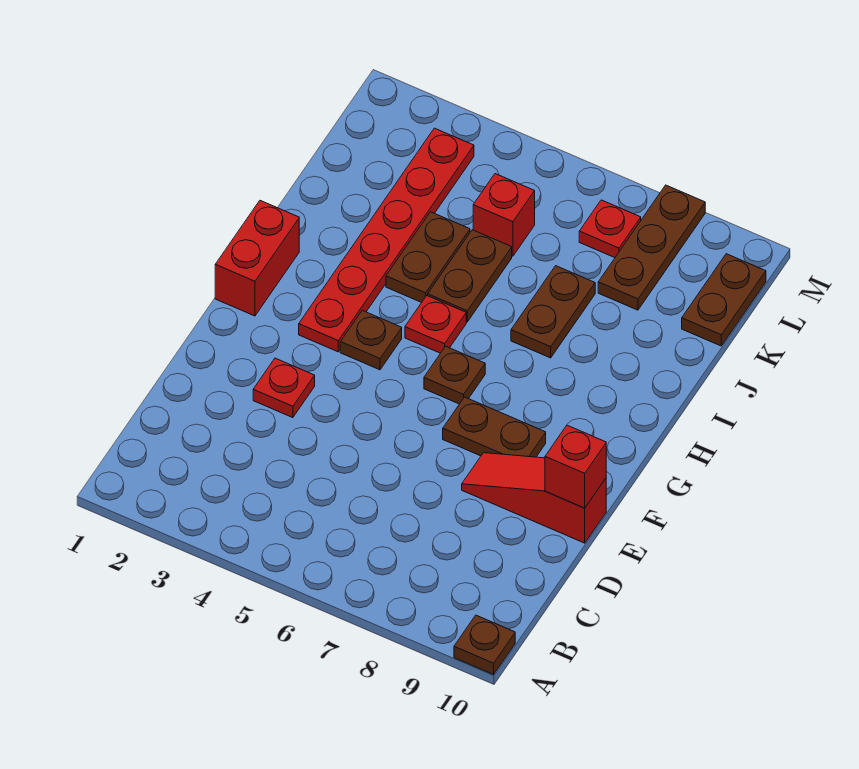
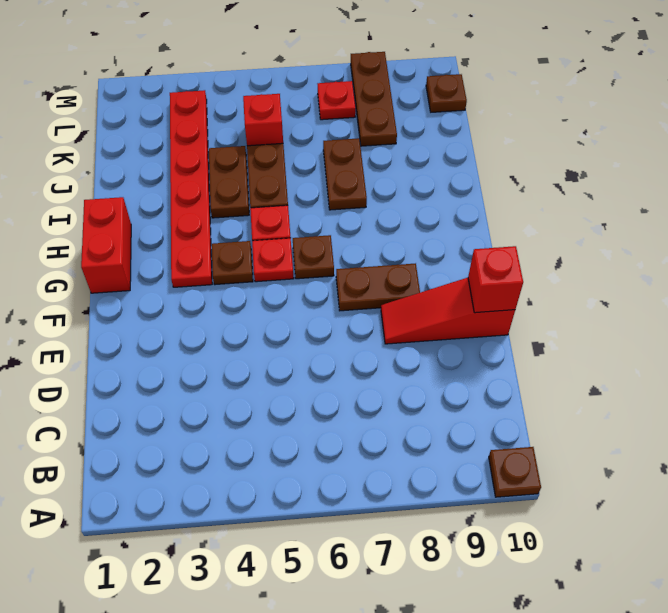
red plate E3 level 1 -> red plate G5 level 1
brown plate K10:L10 level 1 -> brown plate L10 level 1

